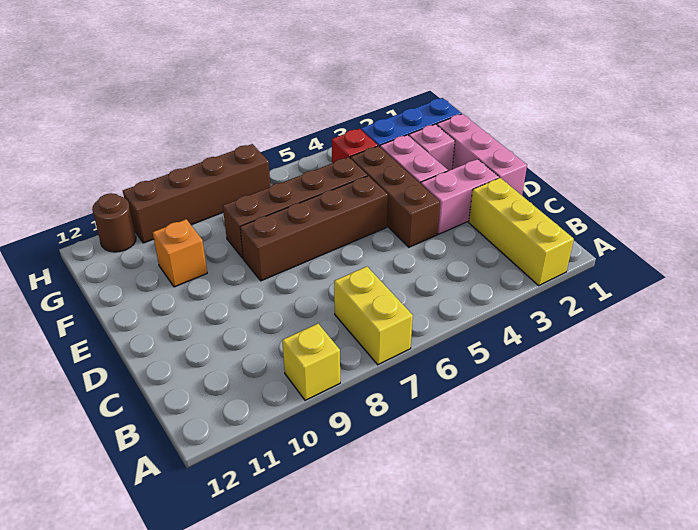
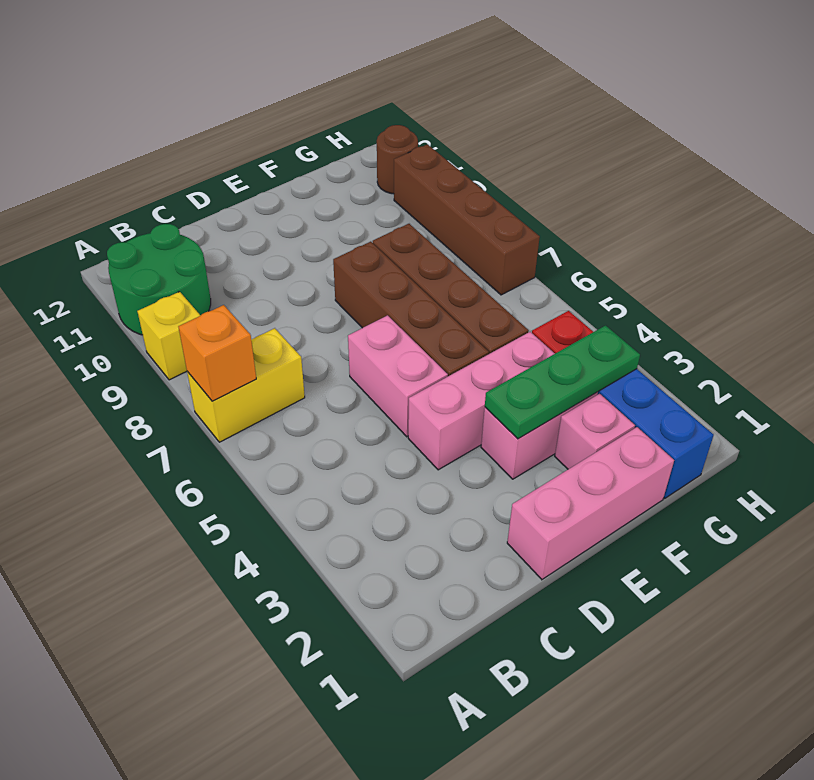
yellow brick A2:C2 level 1 -> none
none -> green round brick A10:B11 level 1
pink brick D2:D3 level 1 -> pink brick D5:D6 level 1
brown brick D4:F4 level 1 -> pink brick D4:F4 level 1
none -> green plate E3:G3 level 2
orange brick F10 level 1 -> orange brick A7 level 2

